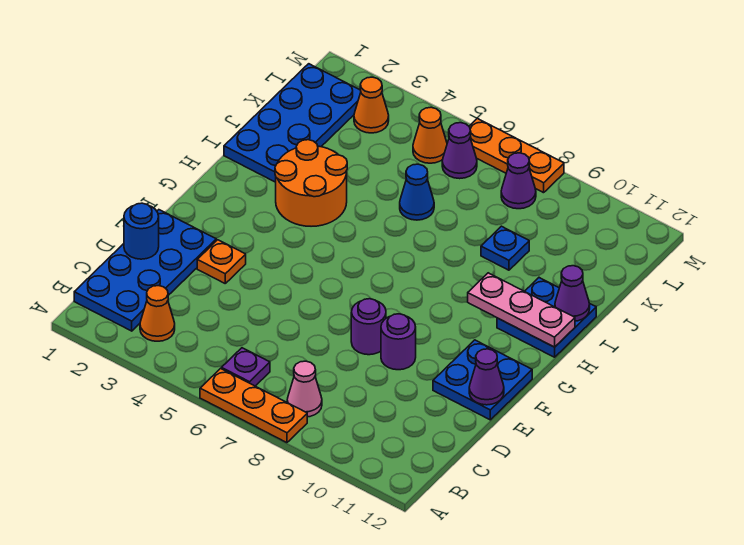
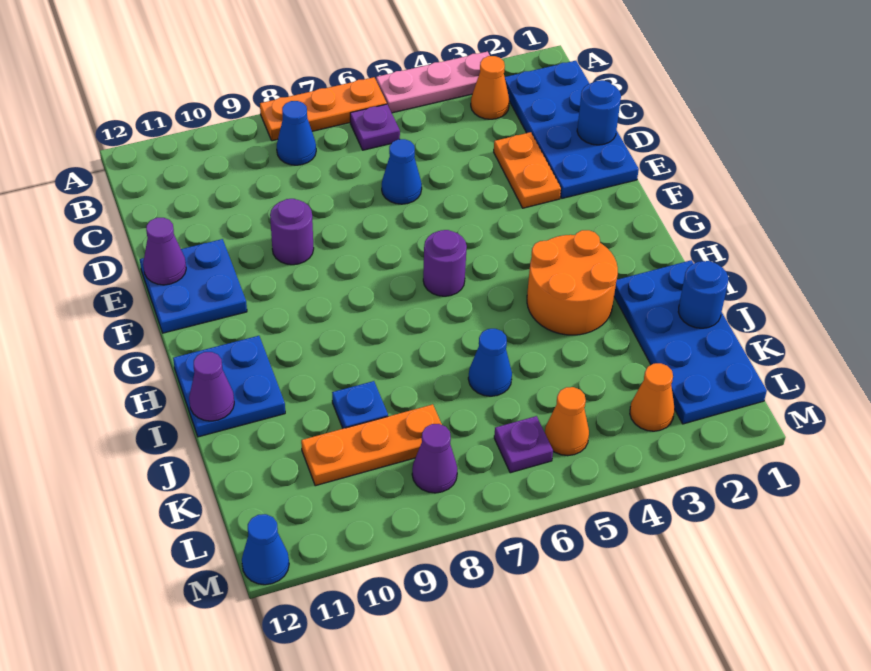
pink cone B8 level 1 -> blue cone B8 level 1
none -> blue cone D6 level 1
orange plate E3 level 1 -> orange plate D3:E3 level 1
purple round brick E8 level 1 -> purple round brick G6 level 1
pink plate H10:H12 level 2 -> pink plate A3:A5 level 1
none -> blue round brick J1 level 2
purple cone L6 level 1 -> purple plate L6 level 1
orange plate M6:M8 level 1 -> orange plate K8:K10 level 1
none -> blue cone M12 level 1

